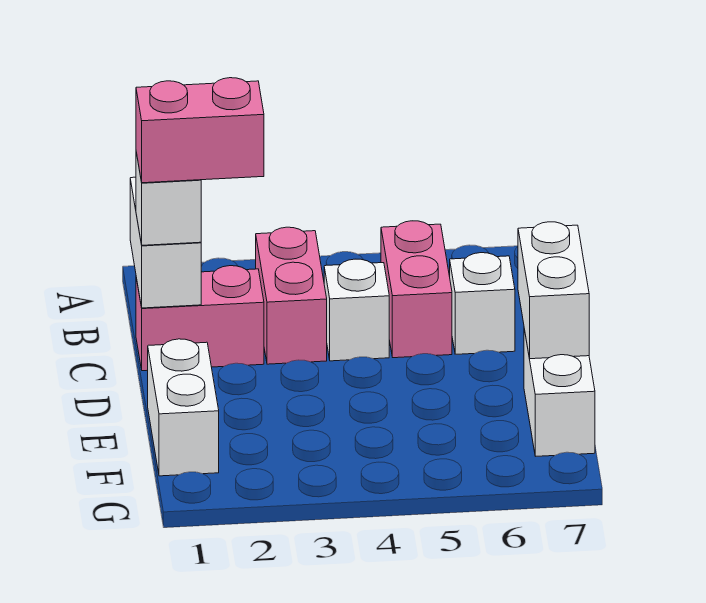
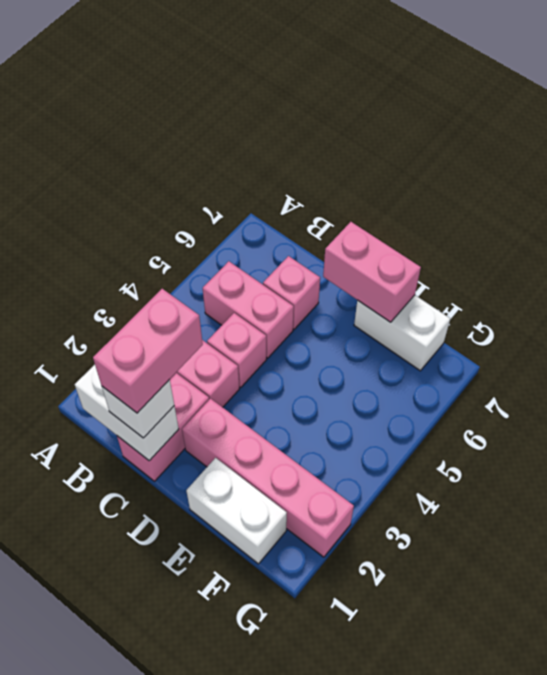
white brick C4 level 1 -> pink brick C4 level 1
white brick C6 level 1 -> pink brick C6 level 1
none -> pink brick D2:G2 level 1
white brick D7:E7 level 2 -> pink brick D7:E7 level 2

